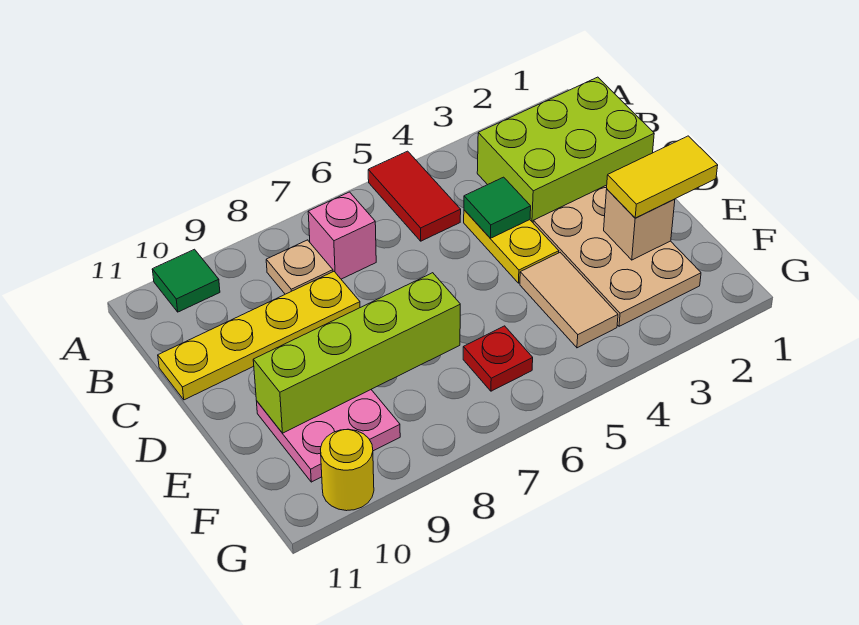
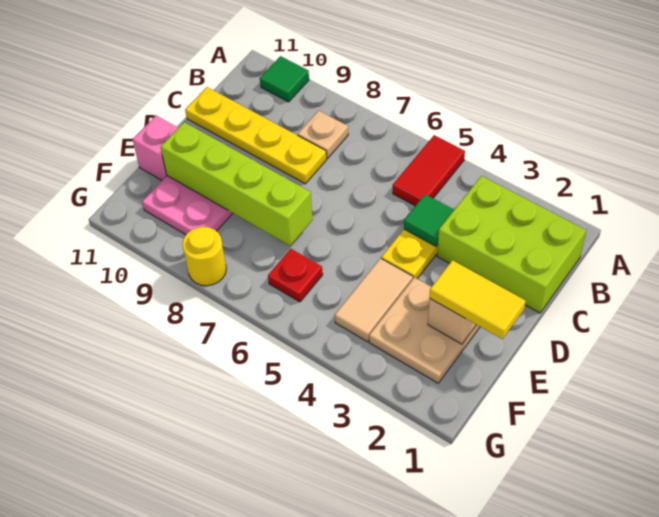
pink brick B7 level 1 -> pink brick E11 level 1
tan plate D2:F3 level 1 -> tan plate E2:F3 level 1
yellow round brick G10 level 1 -> yellow round brick G8 level 1

